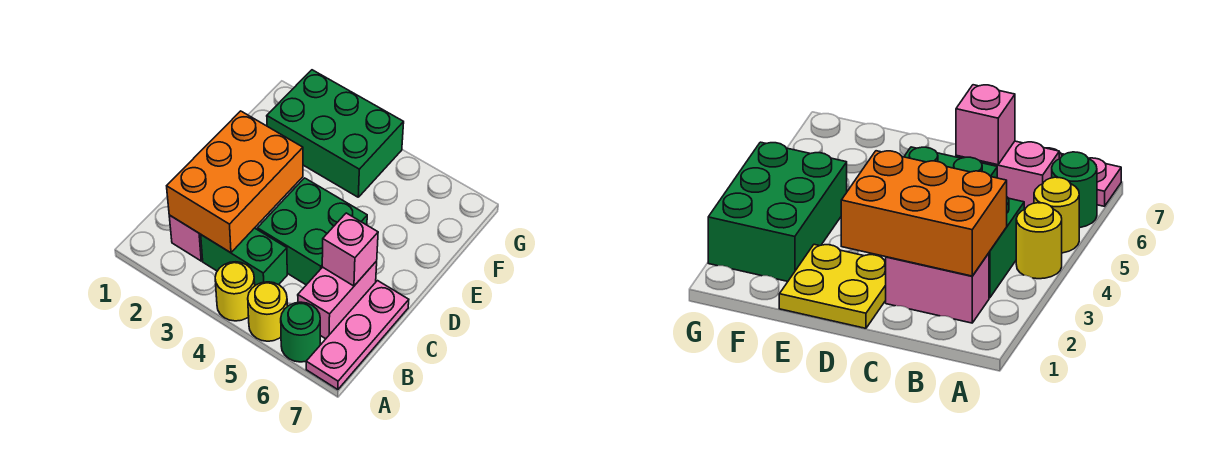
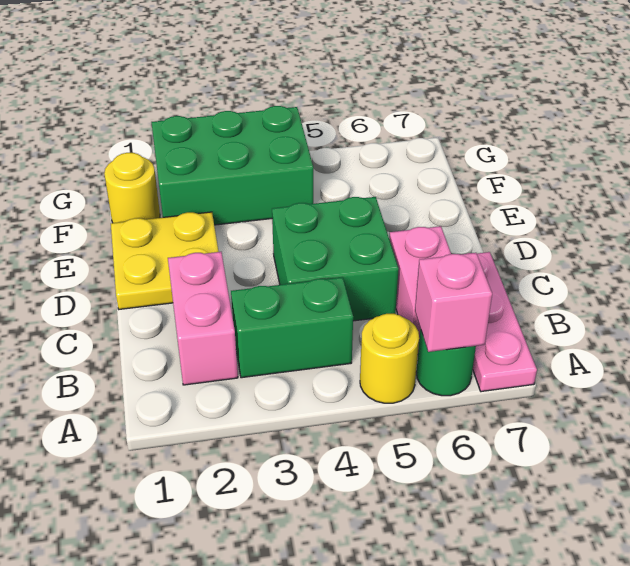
yellow round brick A4 level 1 -> yellow round brick F1 level 1
orange brick B2:D3 level 2 -> none
pink brick C6 level 2 -> pink brick A6 level 2

